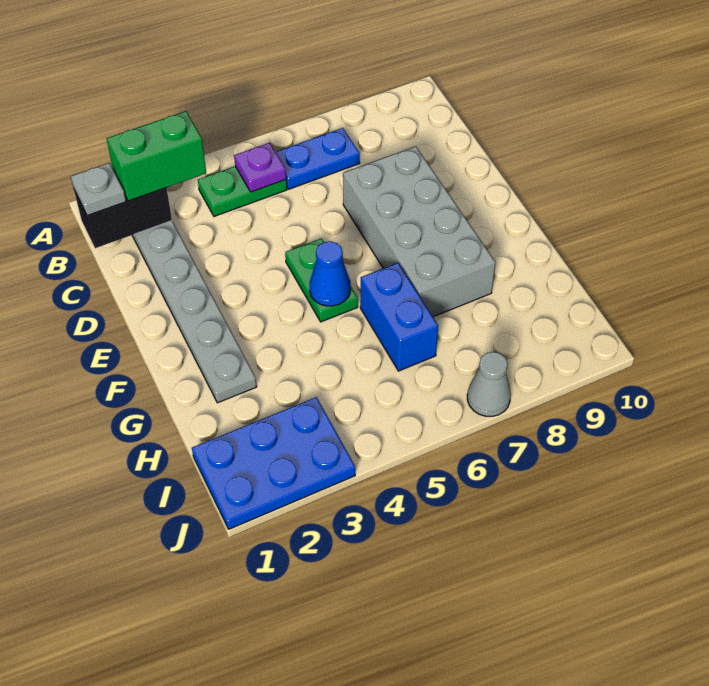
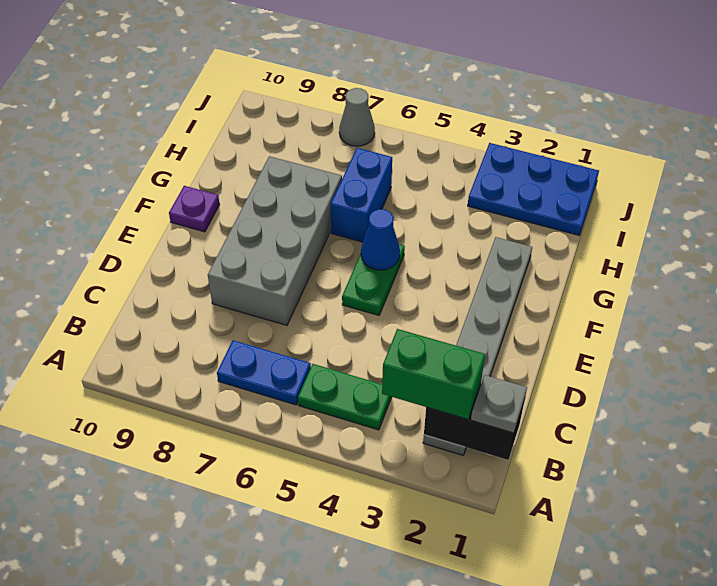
purple plate B5 level 2 -> purple plate F10 level 1

